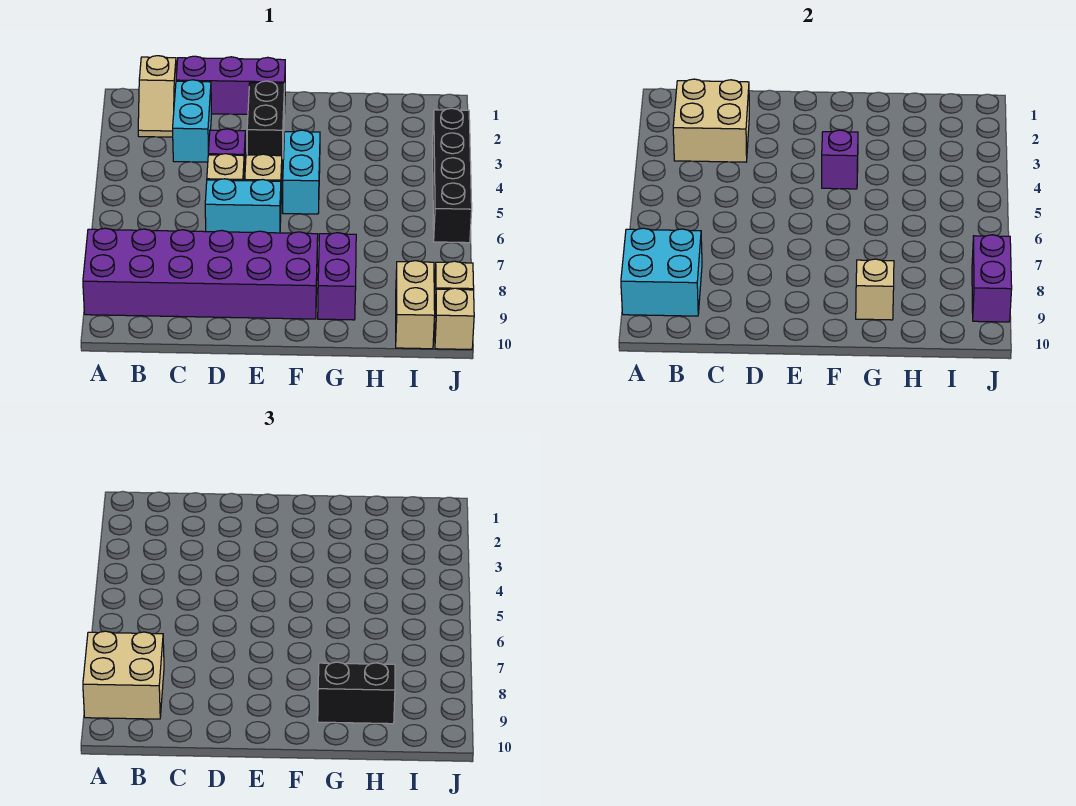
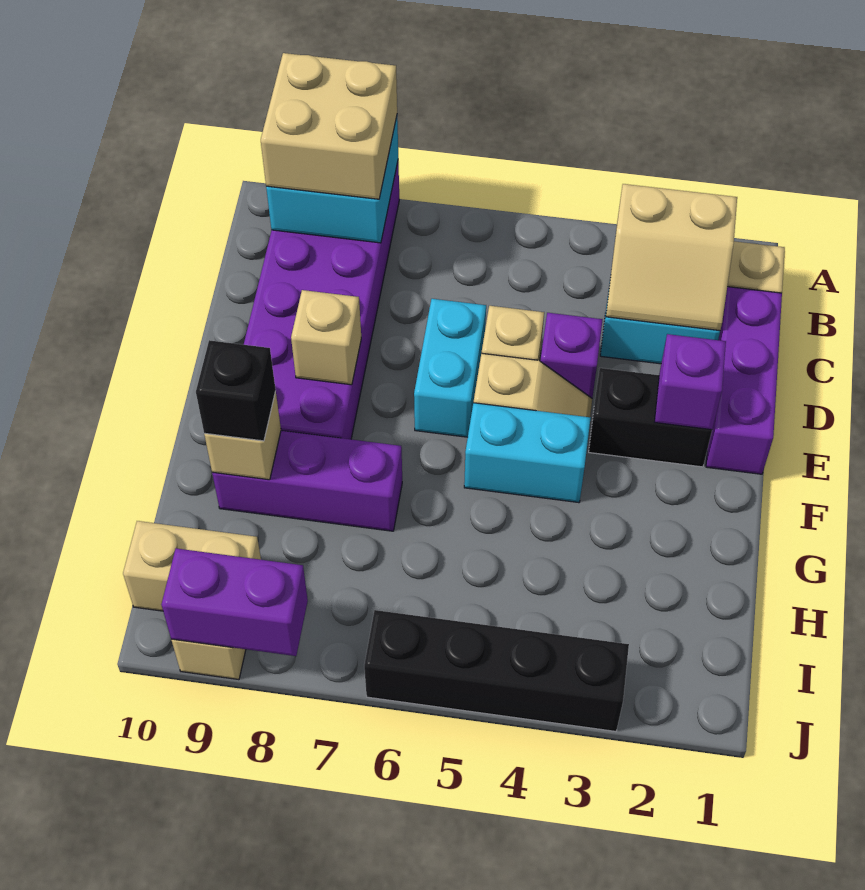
tan brick B2:C3 level 2 -> tan slope B2:C3 level 2 top B
purple brick F4 level 2 -> purple brick E2 level 2
purple brick G8:G9 level 1 -> purple brick G7:G9 level 1
black brick G9:H9 level 3 -> black brick G9 level 3
tan brick J10 level 1 -> tan brick E8 level 2

